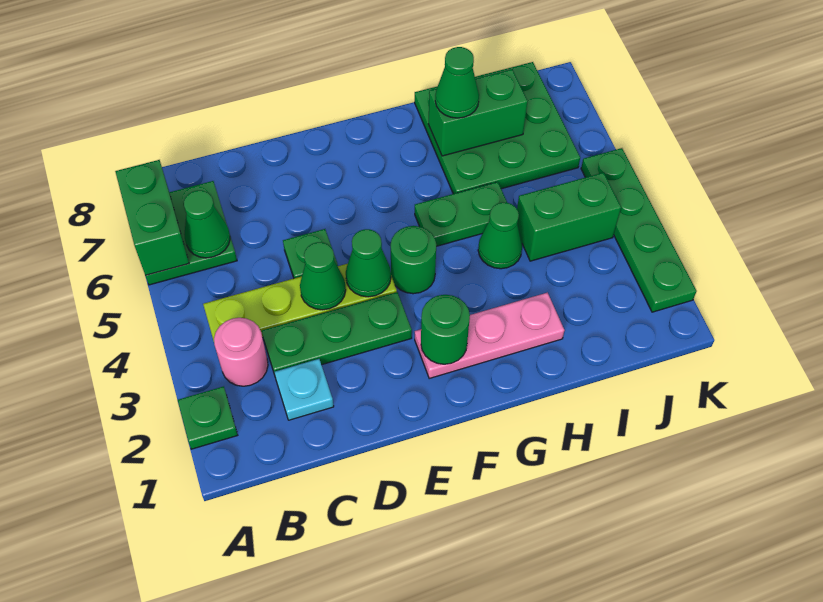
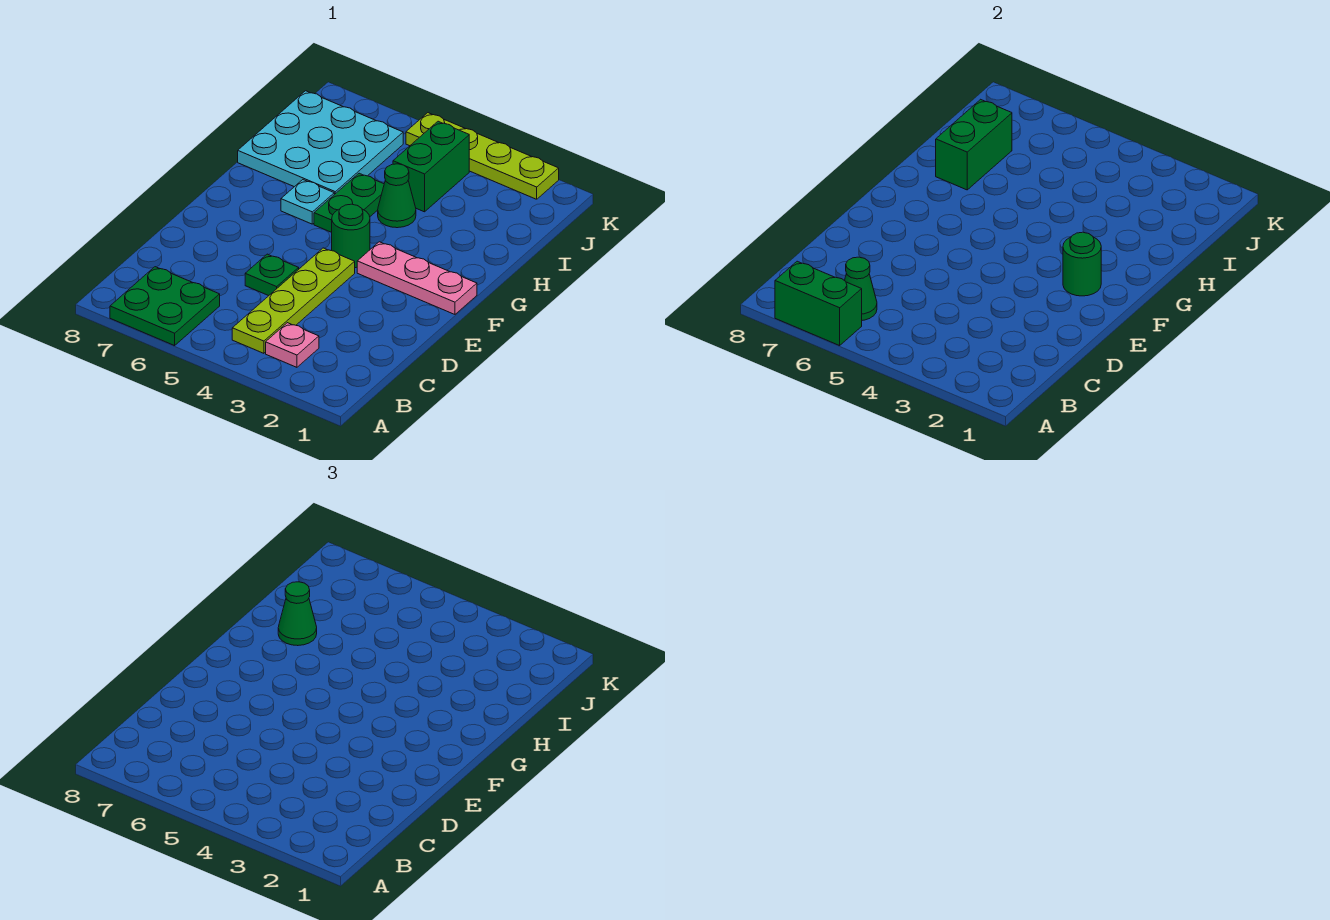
green plate A2 level 1 -> none
pink round brick B3 level 1 -> pink plate B3 level 1
cyan plate C2 level 1 -> cyan plate G6 level 1
green plate C3:E3 level 1 -> none
green cone D4 level 2 -> none
green cone E4 level 2 -> none
pink plate F2:H2 level 1 -> pink plate F1:F3 level 1
green plate H6:J8 level 1 -> cyan plate H6:J8 level 1
green plate K2:K5 level 1 -> lime plate K2:K5 level 1

